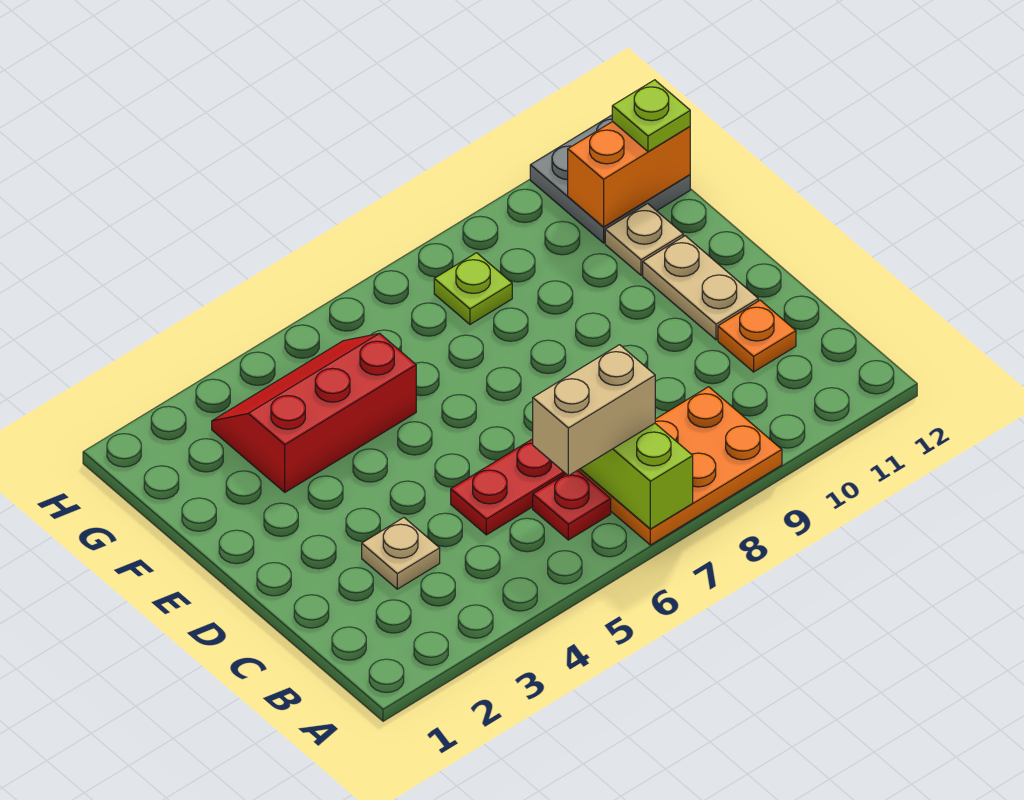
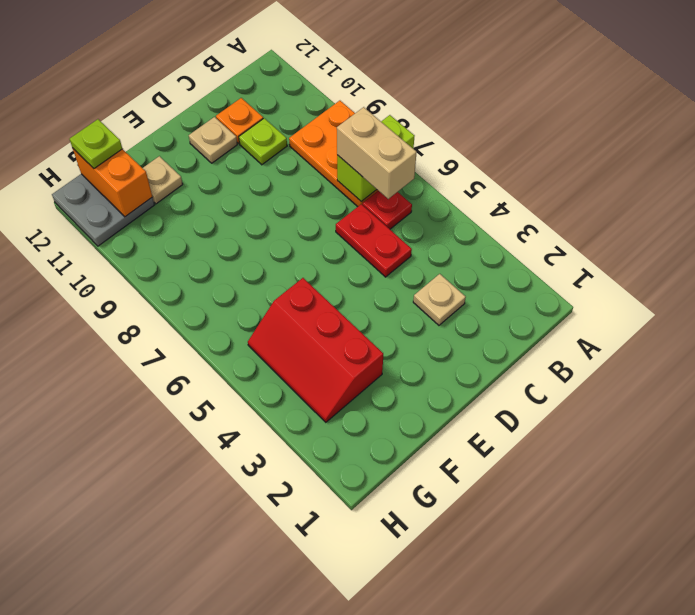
tan plate D11:E11 level 1 -> tan plate D11 level 1
lime plate G8 level 1 -> lime plate C10 level 1

